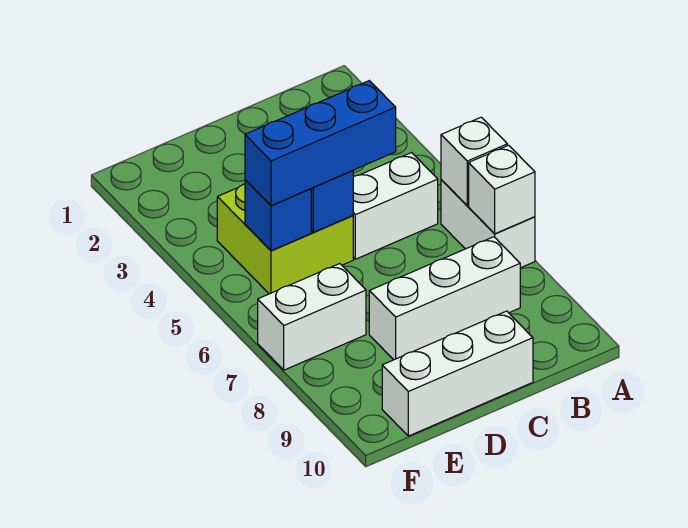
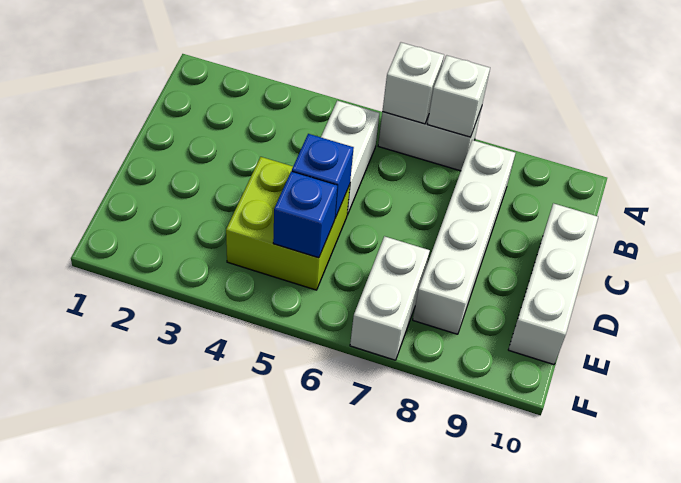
white brick B8:D8 level 1 -> white brick B8:E8 level 1
blue brick C5:E5 level 3 -> none

